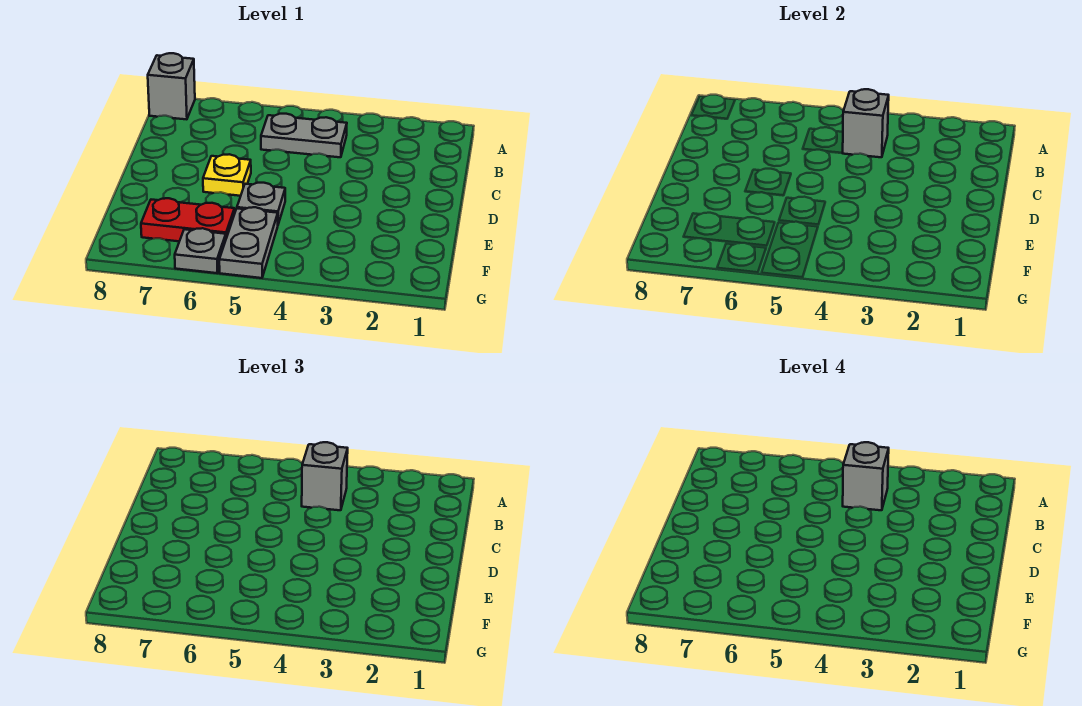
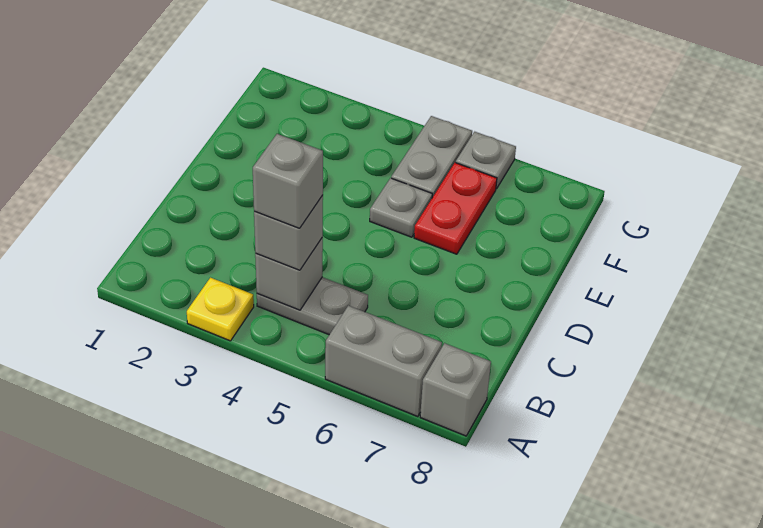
none -> grey brick A6:A7 level 1
yellow plate D6 level 1 -> yellow plate A3 level 1
red plate F6:F7 level 1 -> red plate E6:F6 level 1

